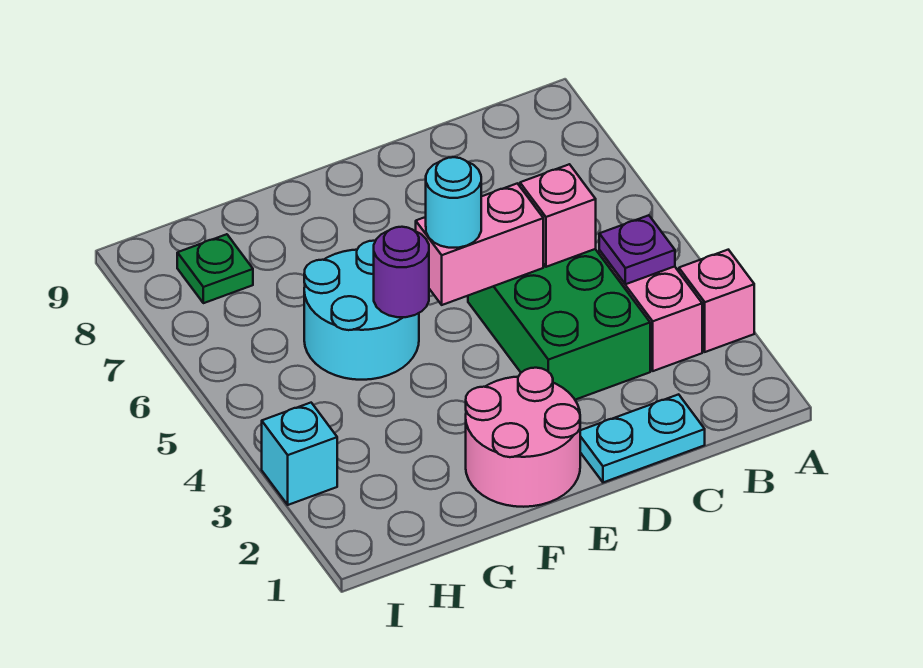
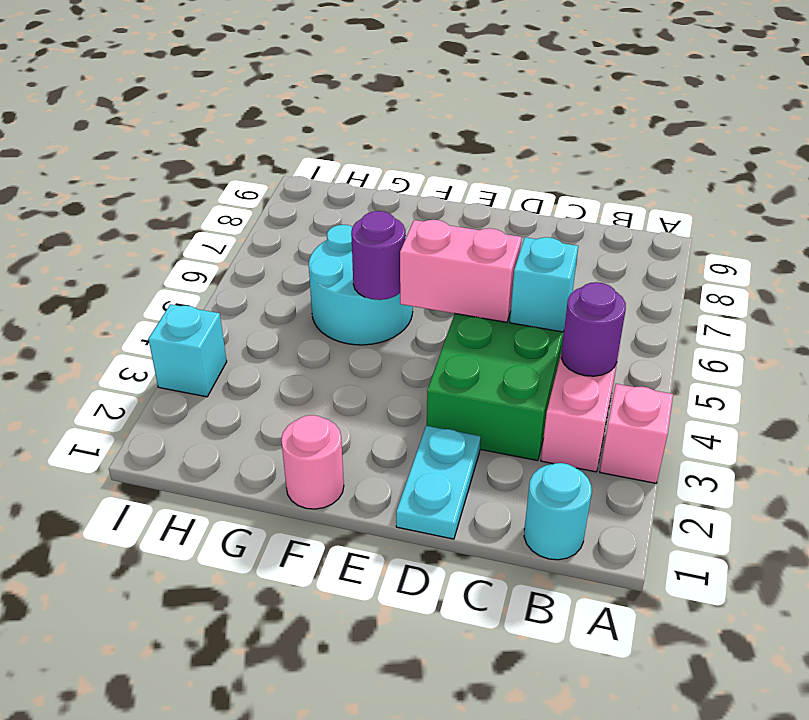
purple plate B4 level 2 -> purple round brick B4 level 2
cyan plate C1:D1 level 1 -> cyan plate D1:D2 level 1
pink brick C5 level 2 -> cyan brick C5 level 2
pink round brick E1:F2 level 1 -> pink round brick F1 level 1
cyan round brick E5 level 3 -> cyan round brick B1 level 1
green plate H8 level 1 -> none

